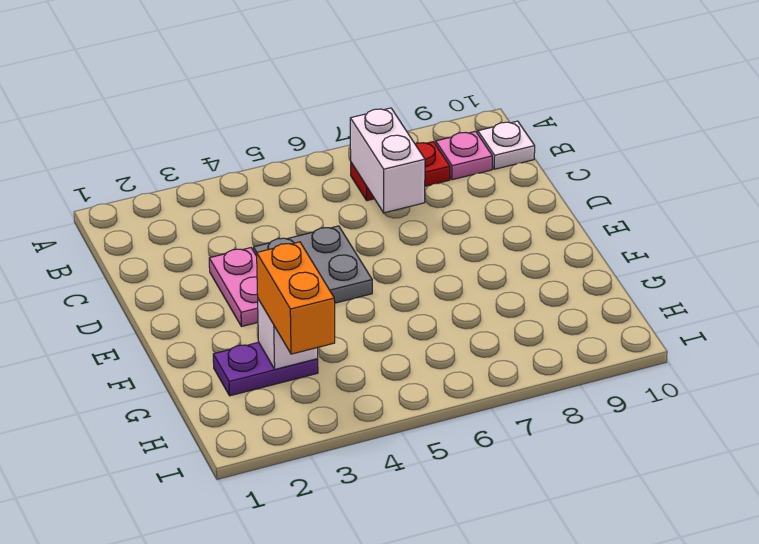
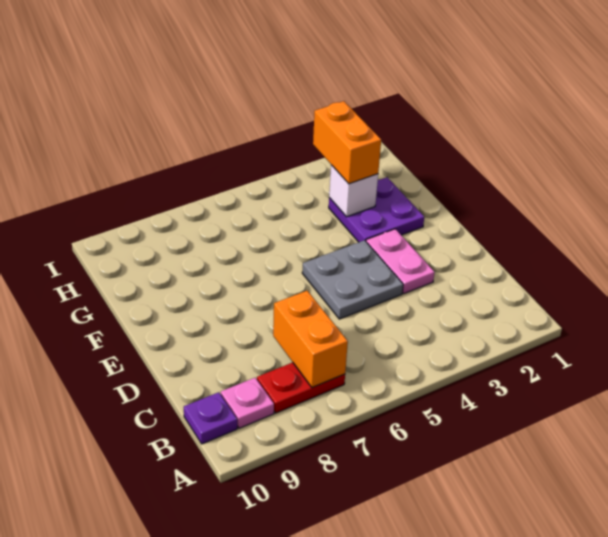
white brick B7:C7 level 2 -> orange brick B7:C7 level 2
white plate B10 level 1 -> purple plate B10 level 1
purple plate G2:G3 level 1 -> purple plate F2:G3 level 1

